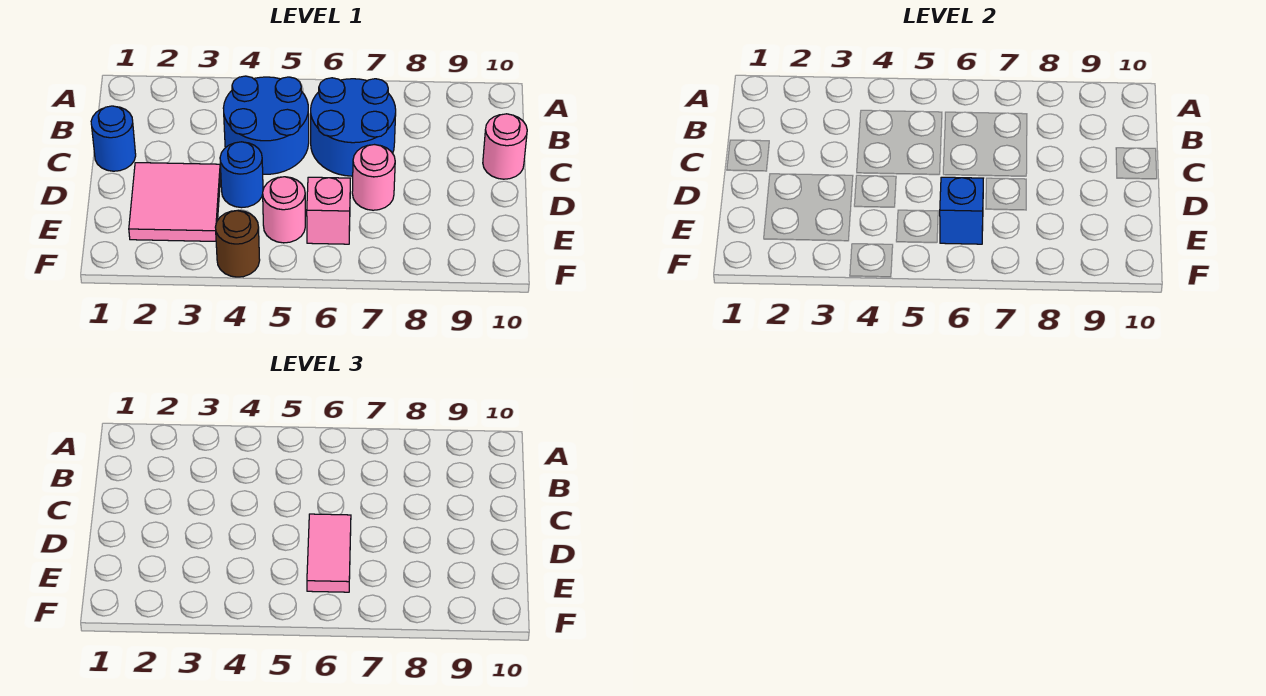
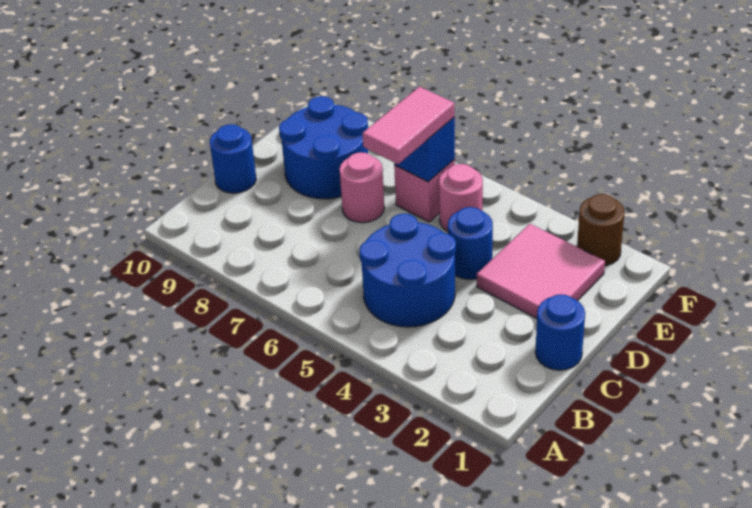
blue round brick B6:C7 level 1 -> blue round brick D8:E9 level 1
pink round brick C10 level 1 -> blue round brick C10 level 1
brown round brick F4 level 1 -> brown round brick F2 level 1

